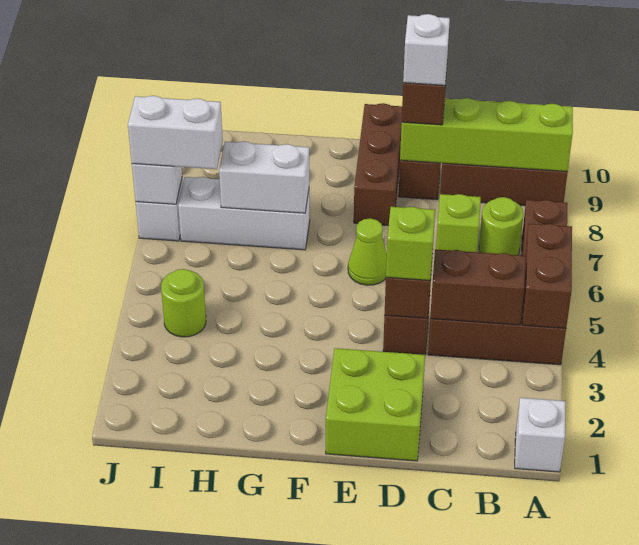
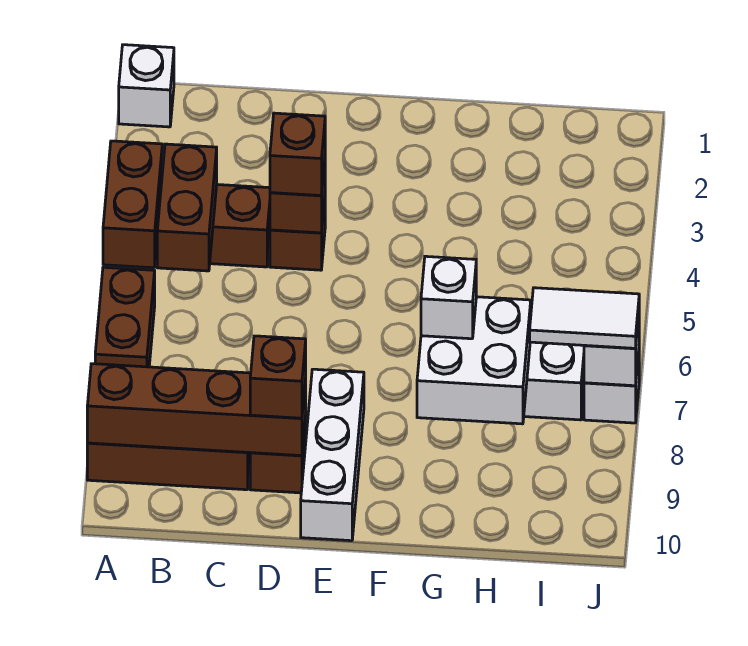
lime brick A9:D9 level 2 -> brown brick A9:D9 level 2
brown brick B4:C4 level 2 -> brown brick B4:B5 level 2
lime round brick B7 level 1 -> none
lime brick C7 level 1 -> none
lime brick D1:E2 level 1 -> none
lime brick D4 level 3 -> brown brick D4 level 3
white brick D9 level 4 -> white brick G7 level 3
lime cone E6 level 1 -> none
brown brick E8:E10 level 1 -> white brick E8:E10 level 1
white brick G7:H7 level 2 -> white brick G7:H8 level 2
lime round brick I4 level 1 -> none
white brick I7:J7 level 3 -> white tile I7:J7 level 3

